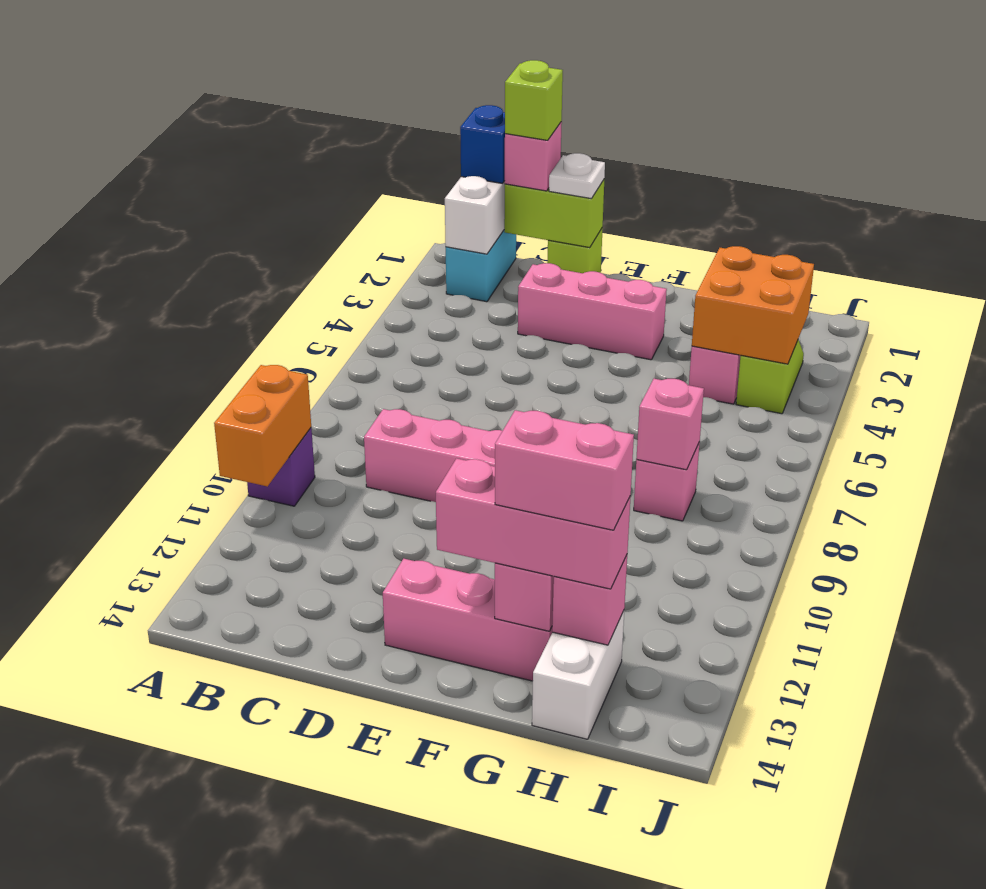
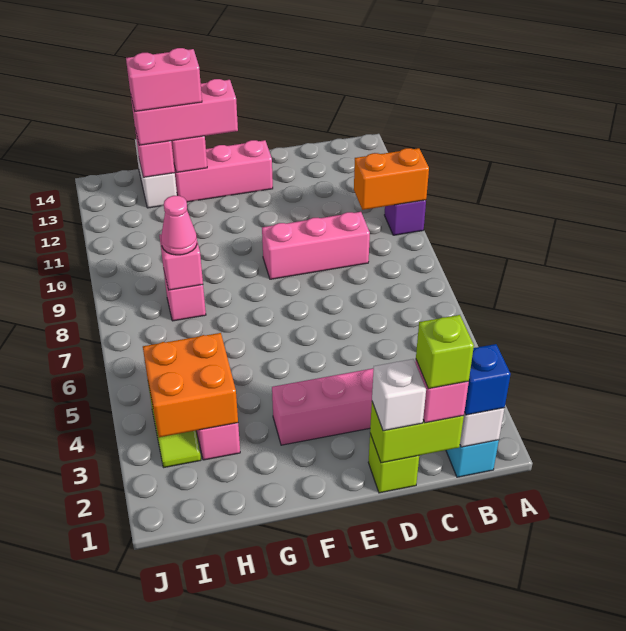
orange brick A10:A11 level 2 -> orange brick A10:B10 level 2
white plate D1 level 3 -> white brick D1 level 3
none -> pink cone H8 level 3

